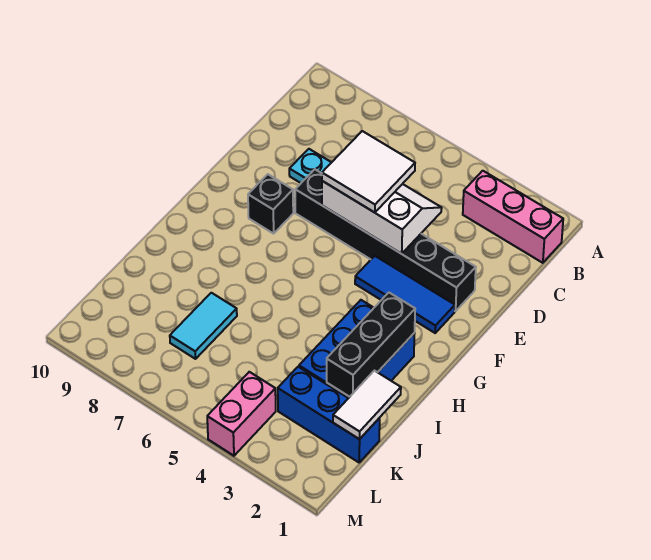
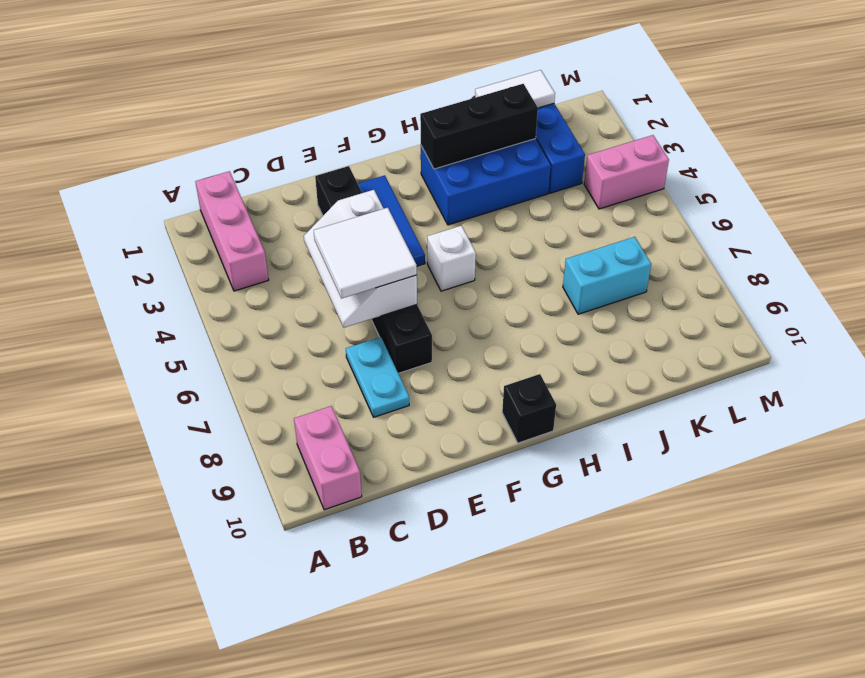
none -> pink brick B9:B10 level 1
black brick F8 level 1 -> black brick G10 level 1
none -> white brick G5 level 1
cyan tile J7:K7 level 1 -> cyan brick J7:K7 level 1

